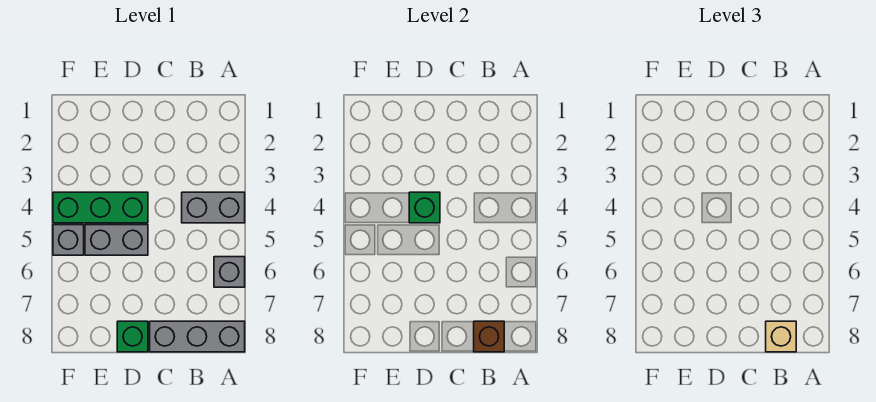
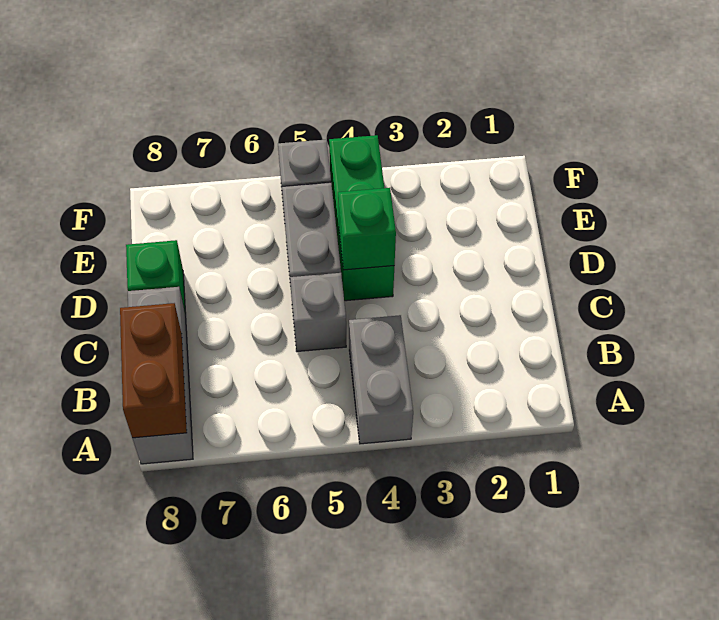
grey brick A6 level 1 -> grey brick C5 level 1
brown brick B8 level 2 -> brown brick A8:B8 level 2
tan brick B8 level 3 -> none

